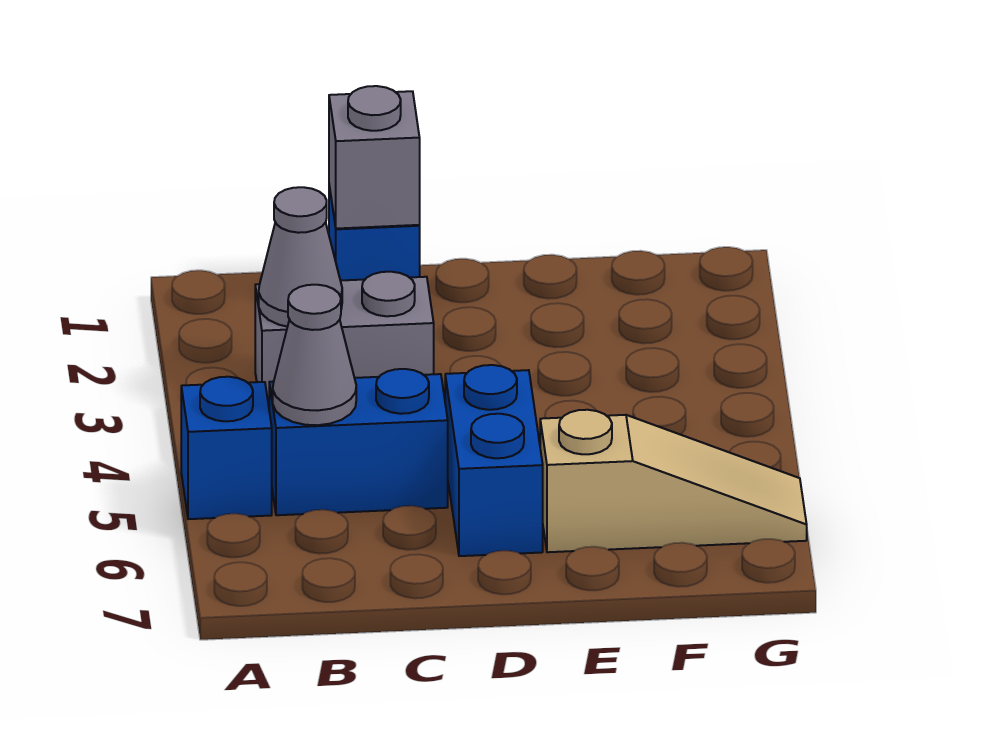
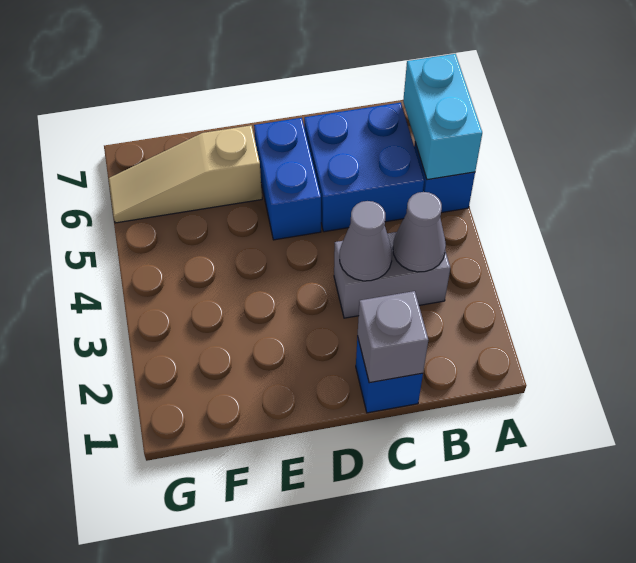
none -> cyan brick A5:A6 level 2
blue brick B5:C5 level 1 -> blue brick B5:C6 level 1
grey cone B5 level 2 -> grey cone C3 level 2

